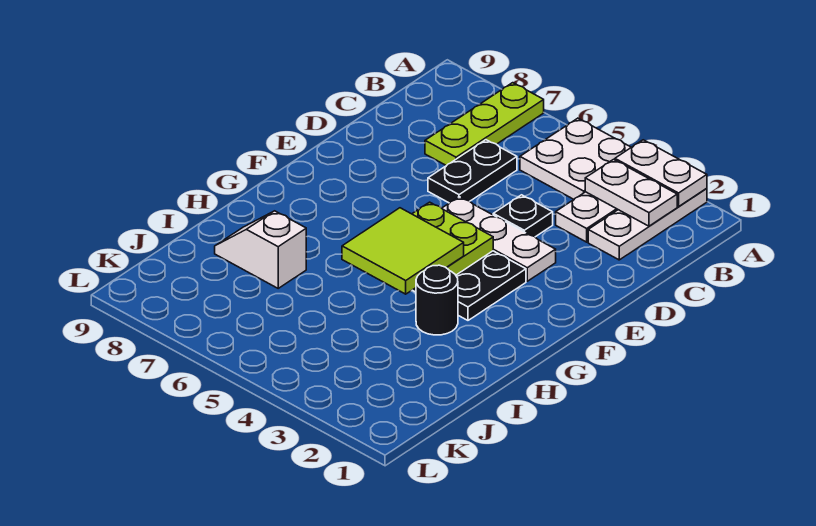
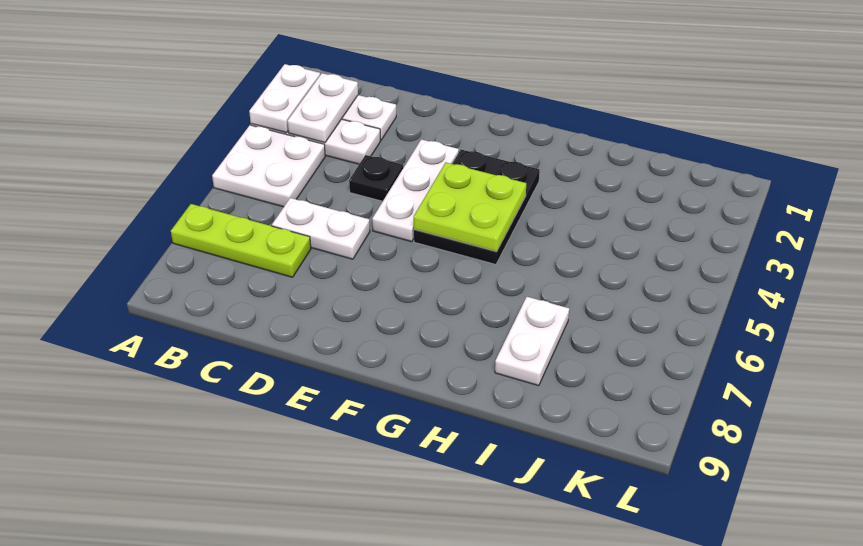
black plate C6:D6 level 1 -> white plate C6:D6 level 1
lime tile G4:H5 level 3 -> none
black round brick H3 level 1 -> none
white slope I7:I8 level 1 top 7 -> white plate I7:I8 level 1

